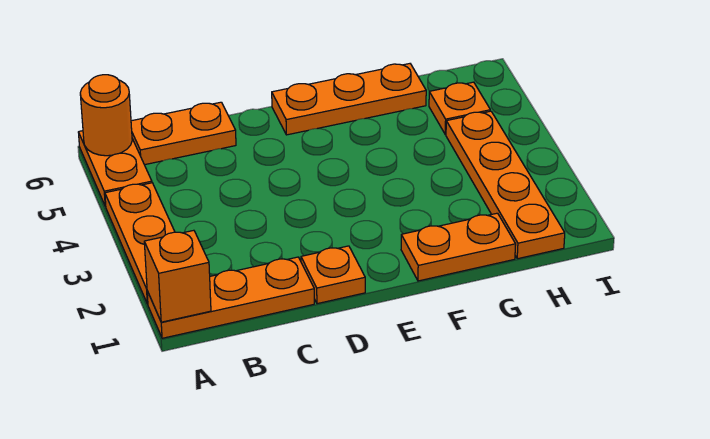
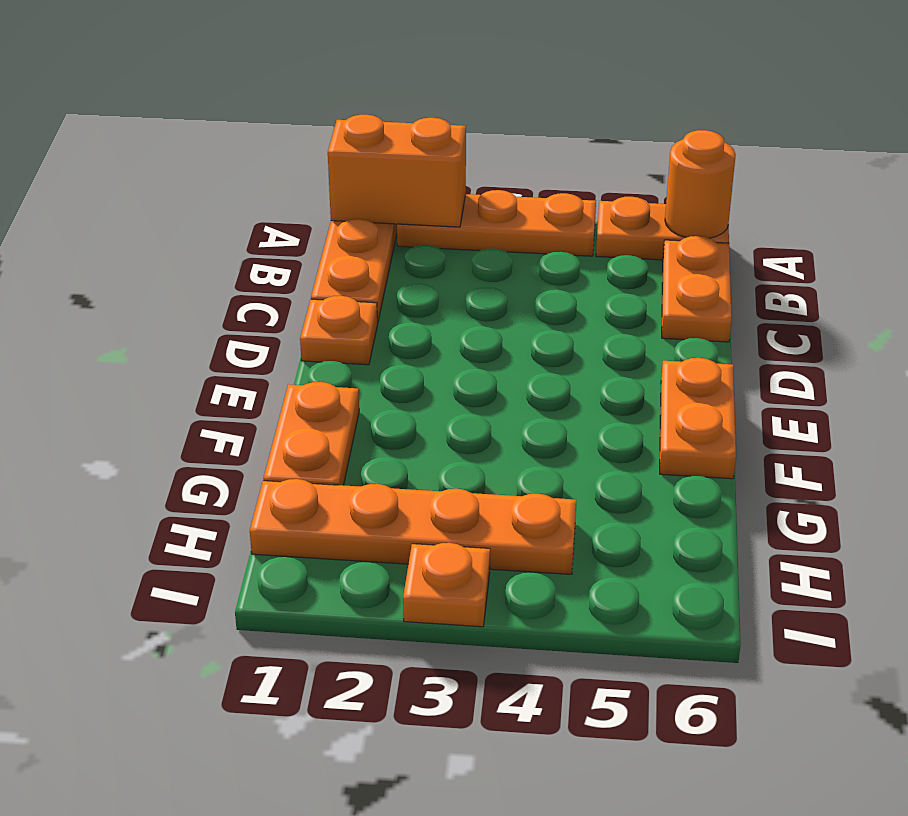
orange brick A1 level 2 -> orange brick A1:A2 level 2
orange plate E6:G6 level 1 -> orange plate E6:F6 level 1
orange plate H5 level 1 -> orange plate I3 level 1

